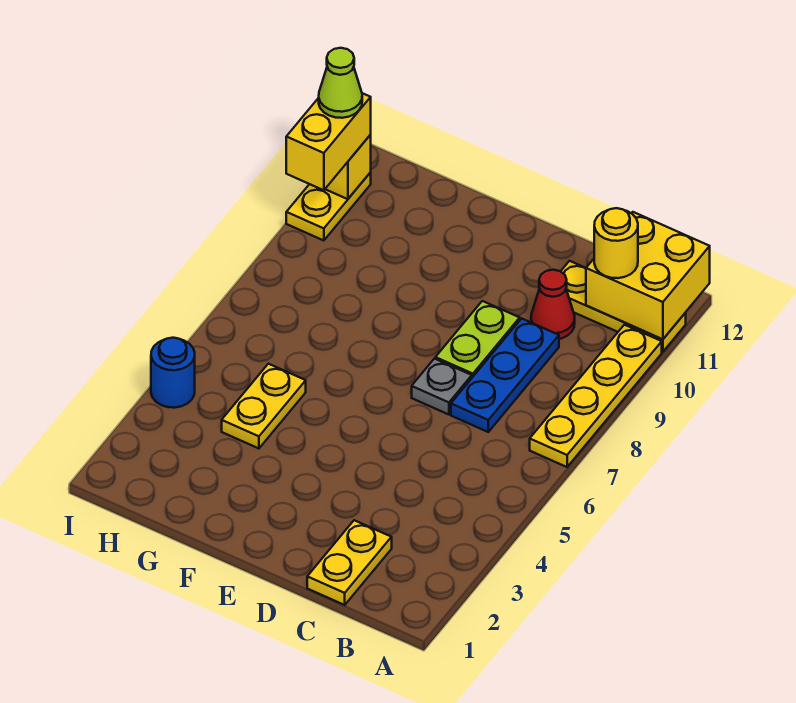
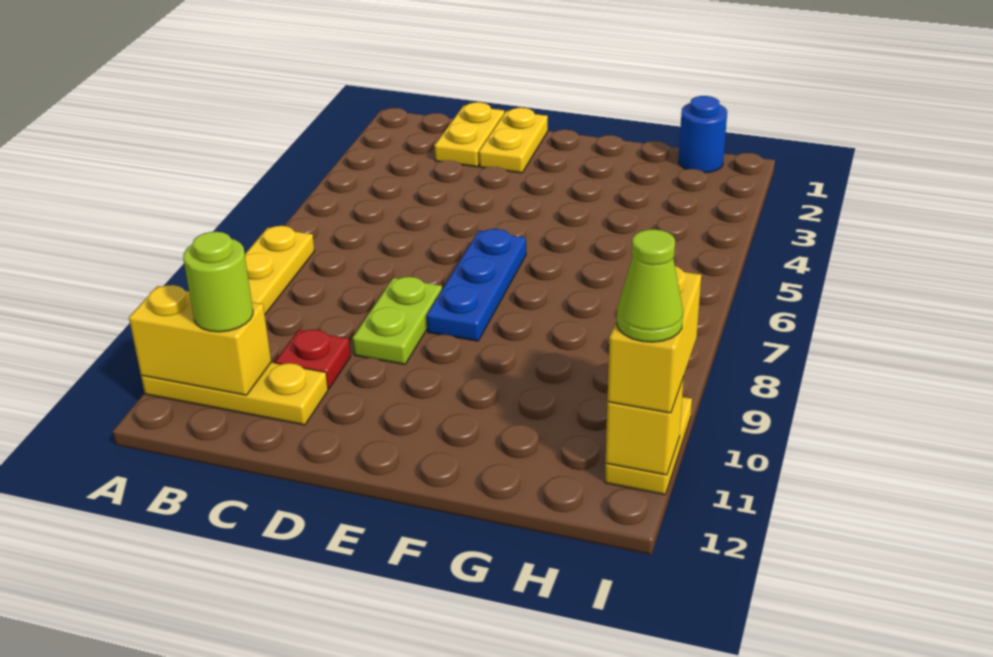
yellow brick A11:B12 level 2 -> yellow brick A11:B11 level 2
yellow round brick B11 level 3 -> lime round brick B11 level 3
blue plate C7:C9 level 1 -> blue plate E6:E8 level 1
red cone C10 level 1 -> red plate C10 level 1
grey plate D7 level 1 -> none
yellow plate G4:G5 level 1 -> yellow plate D1:D2 level 1
blue round brick I4 level 1 -> blue round brick H1 level 1

